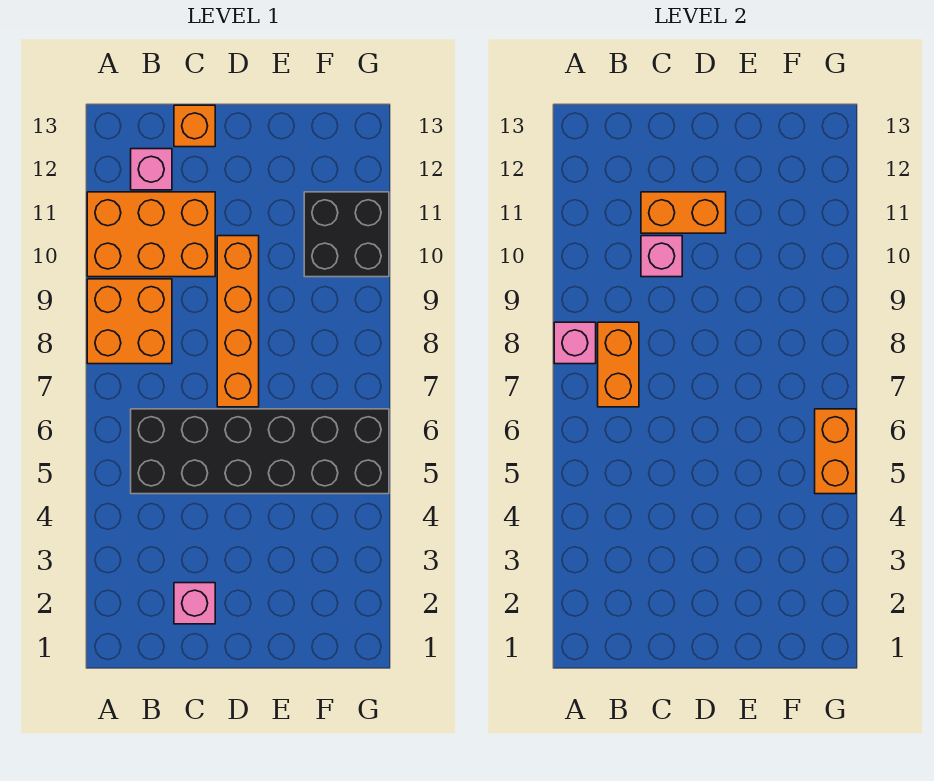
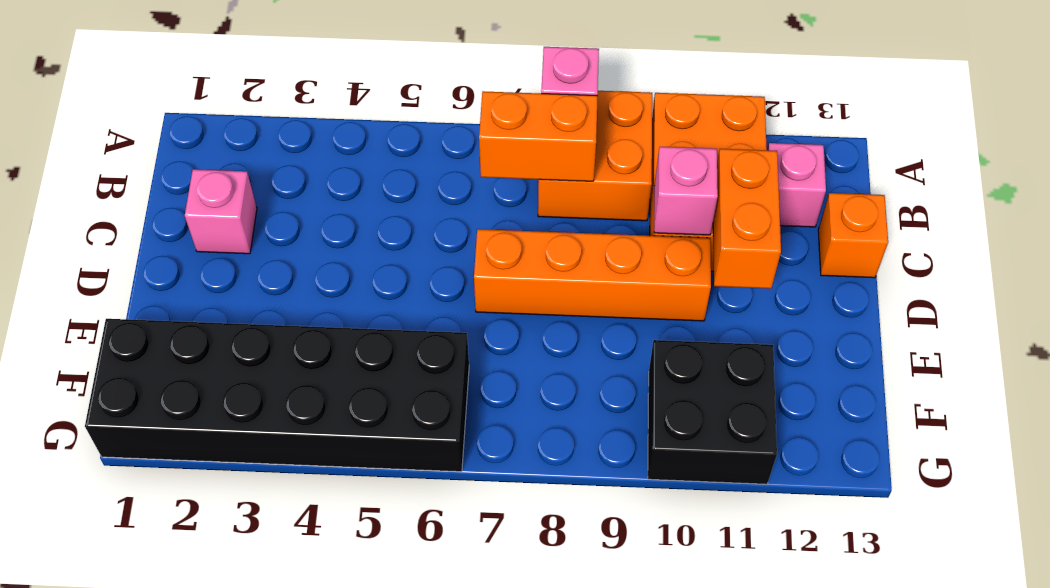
black brick B5:G6 level 1 -> black brick F1:G6 level 1
orange brick G5:G6 level 2 -> none

